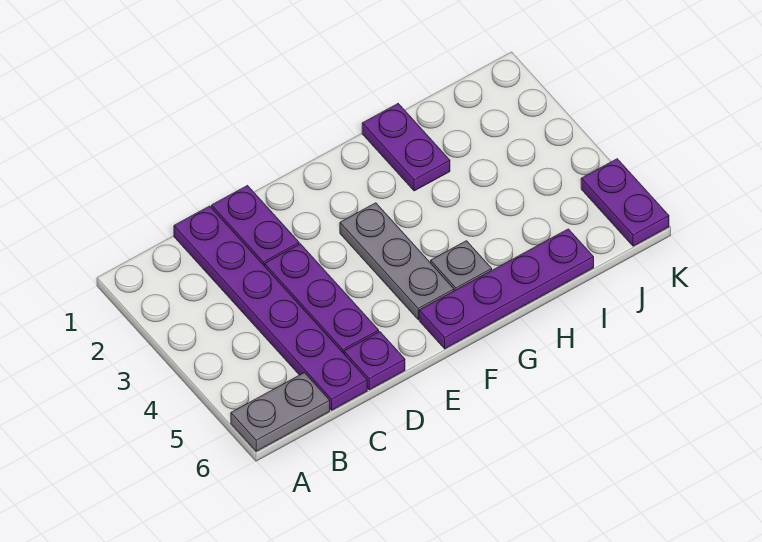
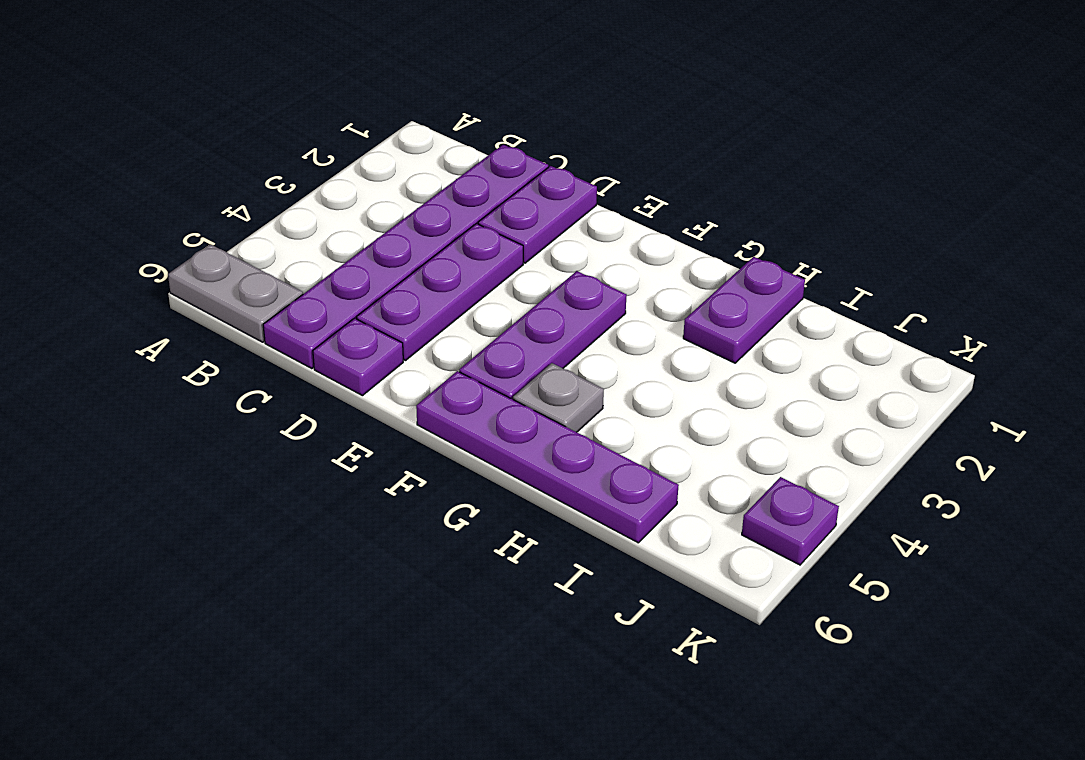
grey plate F3:F5 level 1 -> purple plate F3:F5 level 1
purple plate K5:K6 level 1 -> purple plate K5 level 1

